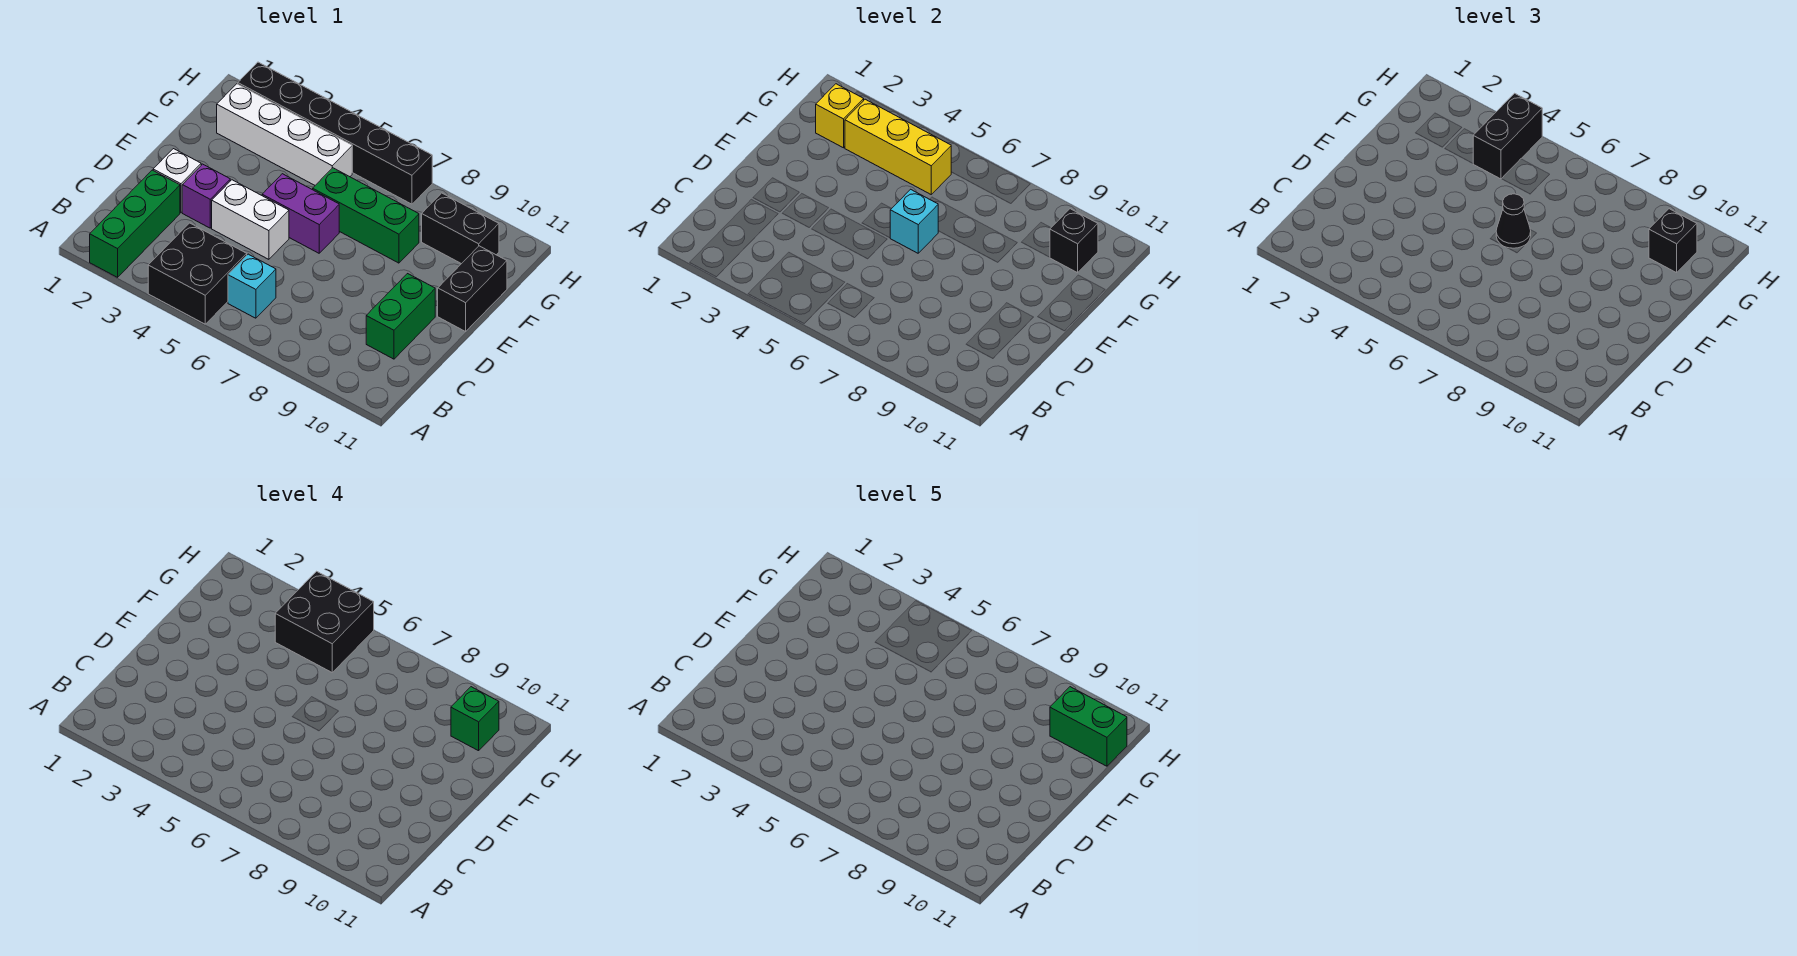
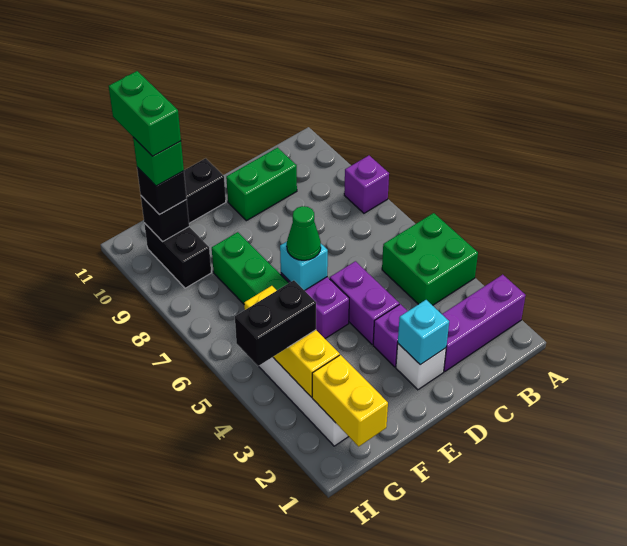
green brick A2:C2 level 1 -> purple brick A2:C2 level 1
black brick A4:B5 level 1 -> green brick A4:B5 level 1
none -> purple brick A8 level 1
cyan brick B6 level 1 -> cyan brick D2 level 2
white brick D4:D5 level 1 -> purple brick D4:D5 level 1
black cone E6 level 3 -> green cone E6 level 3
yellow brick G2 level 2 -> yellow brick G1:G2 level 2
black brick G4:H5 level 4 -> none
black brick H2:H7 level 1 -> none

